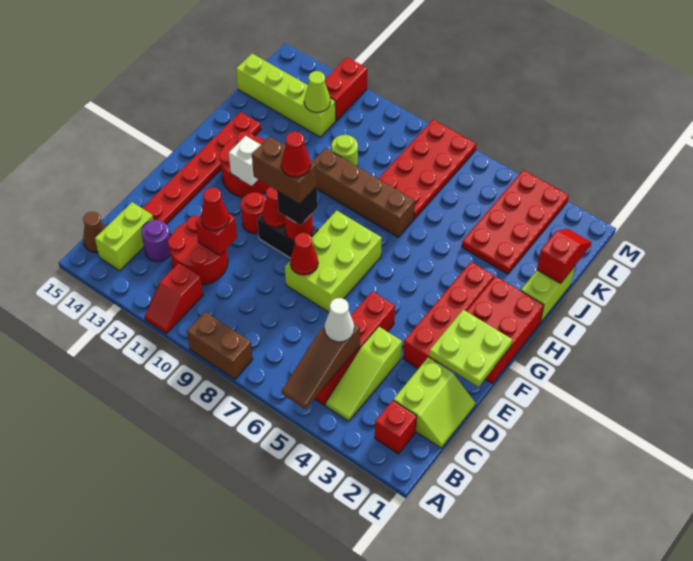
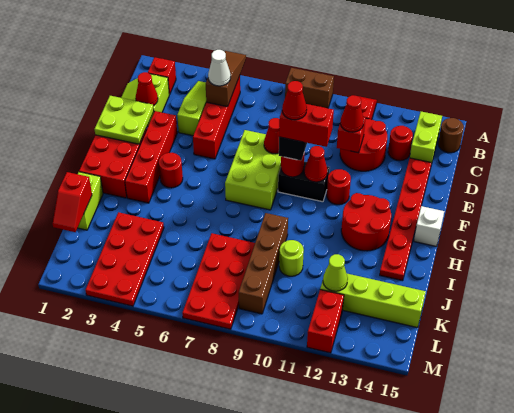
brown cone B15 level 1 -> brown round brick B15 level 1
purple round brick C13 level 1 -> red round brick C13 level 1
none -> red cone D2 level 2
brown brick F9:F10 level 4 -> red brick F9:F10 level 4
none -> red round brick G4 level 1
white brick G12 level 2 -> white brick G15 level 1
brown brick I7:I10 level 1 -> brown brick I9:L9 level 1

